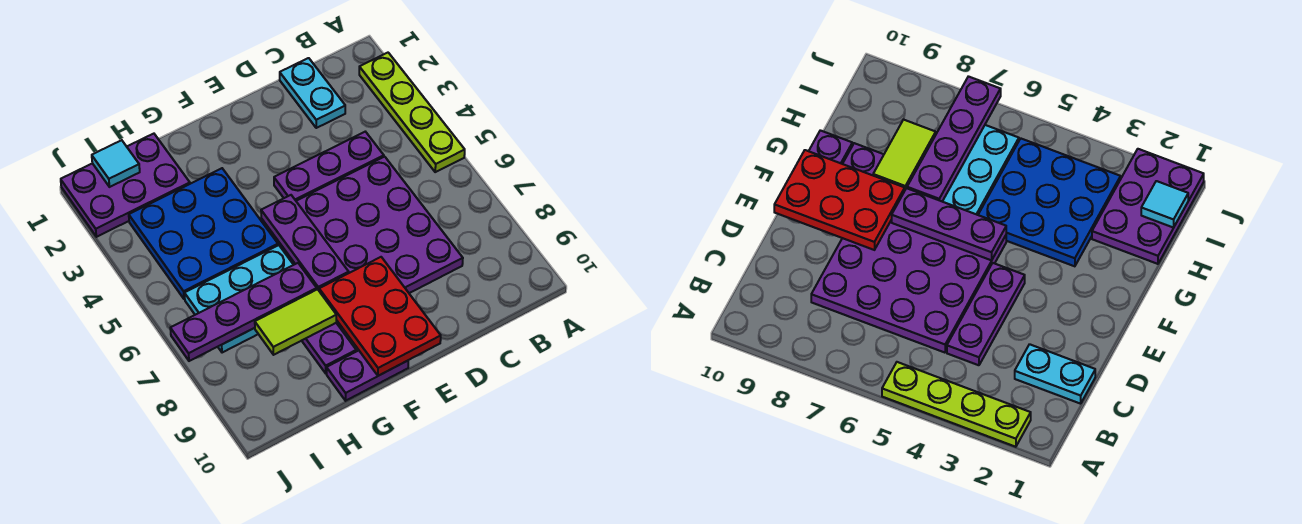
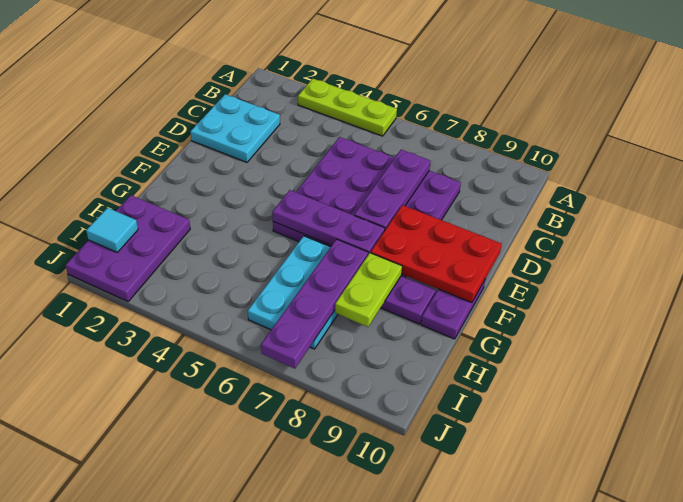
lime plate A2:A5 level 1 -> lime plate A3:A5 level 1
cyan plate C1:C2 level 1 -> cyan plate C1:D2 level 1
purple plate C4:E4 level 1 -> purple plate C7:E7 level 2
blue plate G3:I5 level 1 -> none
lime tile G8:H8 level 2 -> lime plate G8:H8 level 2

